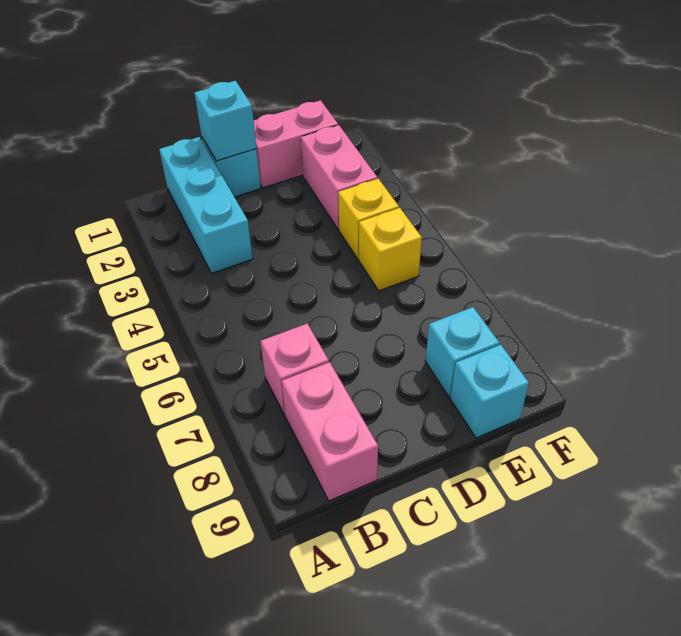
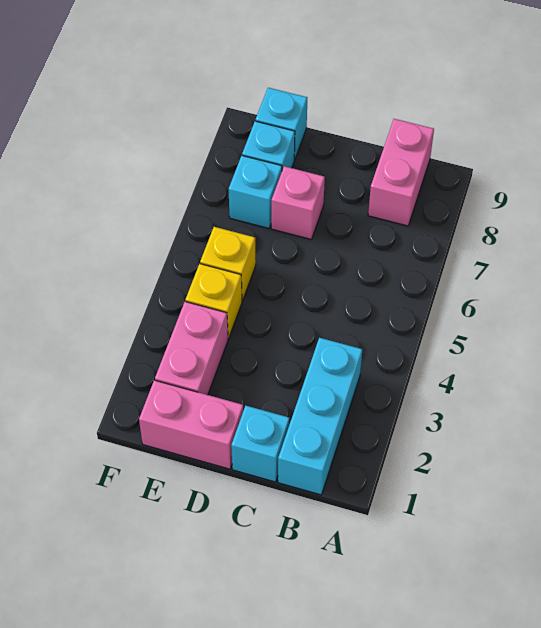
pink brick B7 level 1 -> pink brick D7 level 1
cyan brick C1 level 2 -> cyan brick E7 level 1

